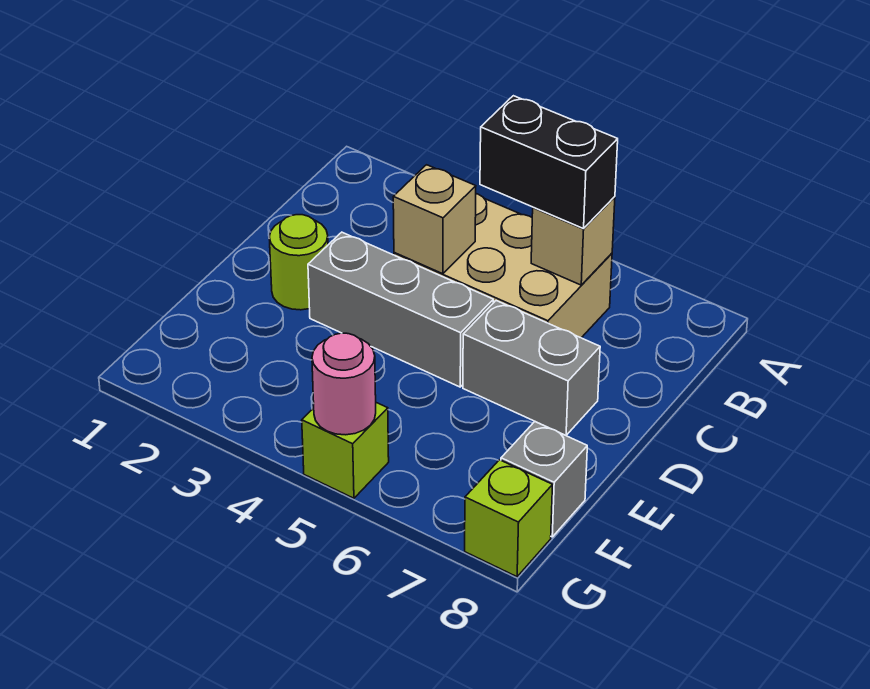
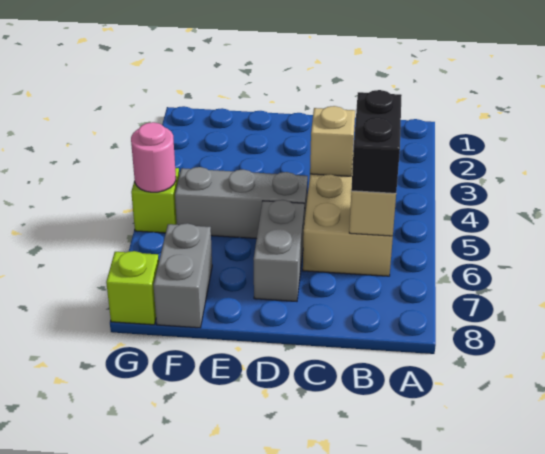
lime round brick D2 level 1 -> none
grey brick D3:D5 level 1 -> grey brick D5:F5 level 1
grey brick F8 level 1 -> grey brick F7:F8 level 1

